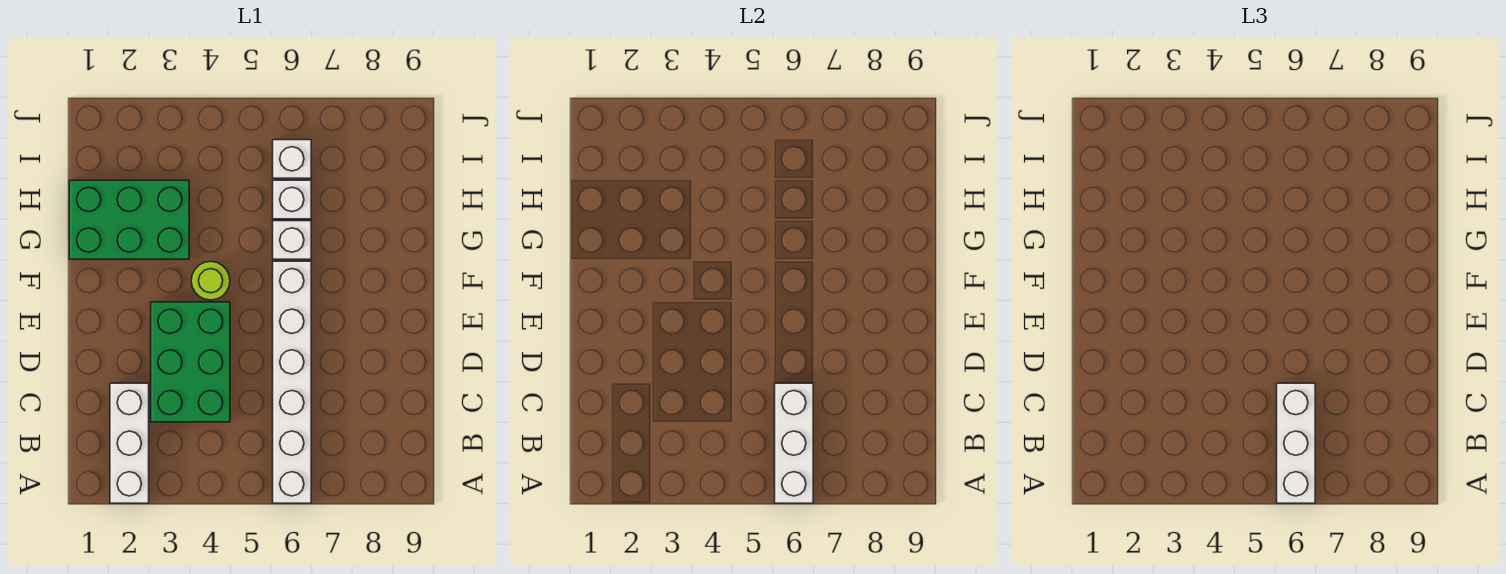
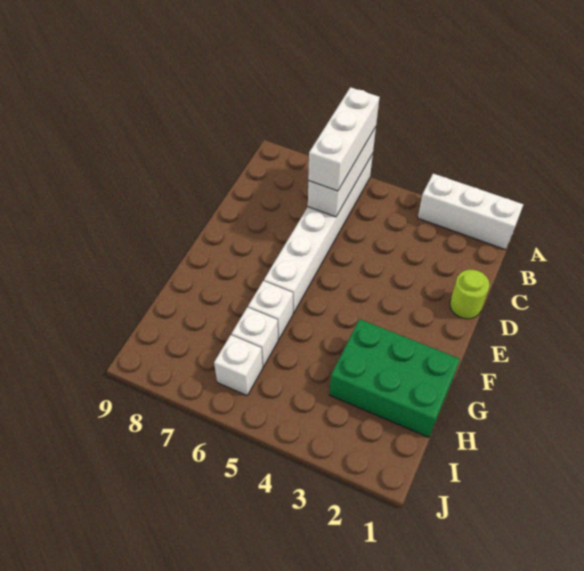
white brick A2:C2 level 1 -> white brick A1:A3 level 1
green brick C3:E4 level 1 -> none
lime round brick F4 level 1 -> lime round brick D1 level 1

